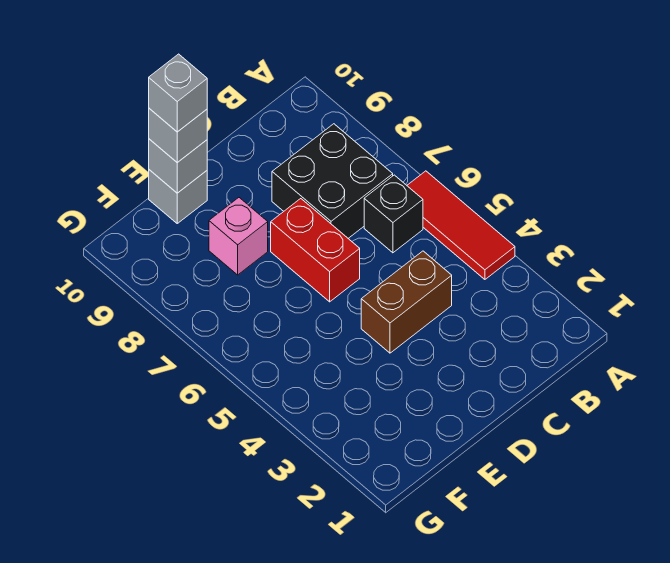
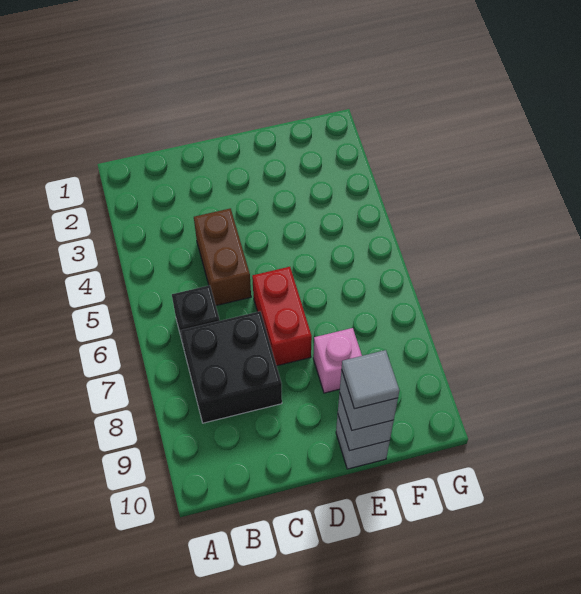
red tile A4:A6 level 1 -> none
brown brick C4:D4 level 1 -> brown brick C4:C5 level 1
grey brick E10 level 4 -> grey tile E10 level 4

